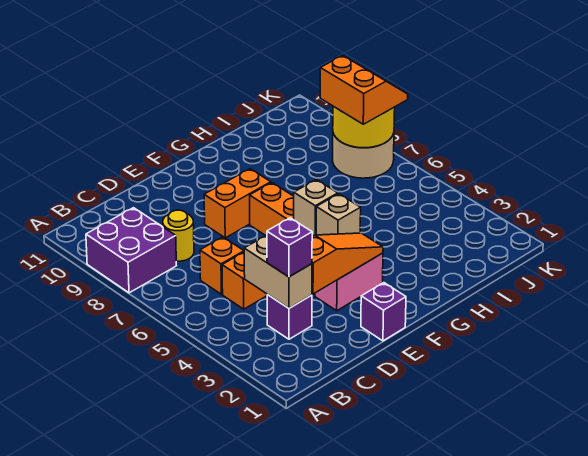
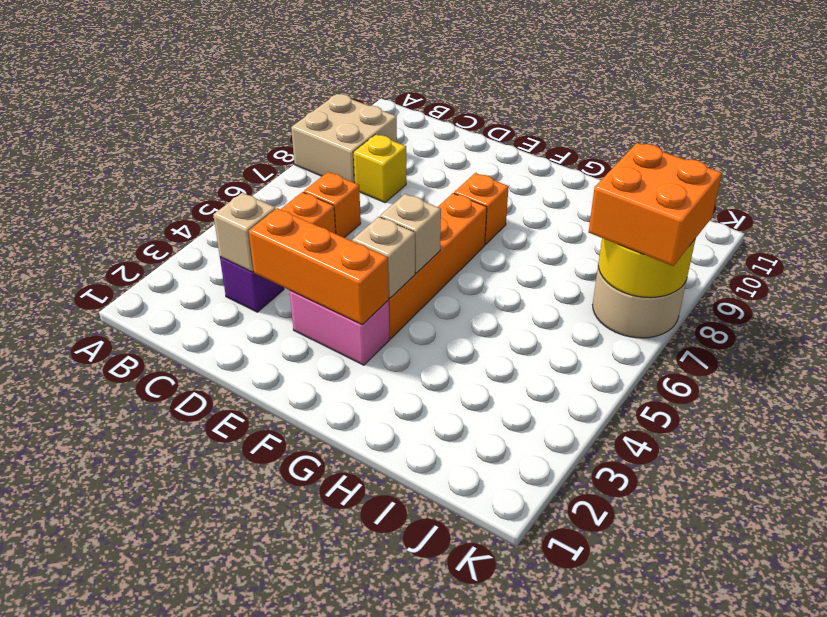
purple brick A8:B9 level 1 -> tan brick A8:B9 level 1
tan brick C3:C4 level 2 -> tan brick C3 level 2
purple brick C3 level 3 -> none
yellow round brick C8 level 1 -> yellow brick C8 level 1
orange slope D3:F3 level 2 top D -> orange brick D3:F3 level 2
purple brick E1 level 1 -> none
orange brick E8:F8 level 1 -> orange brick F8 level 1
orange slope J7:K8 level 3 top J -> orange brick J7:K8 level 3

